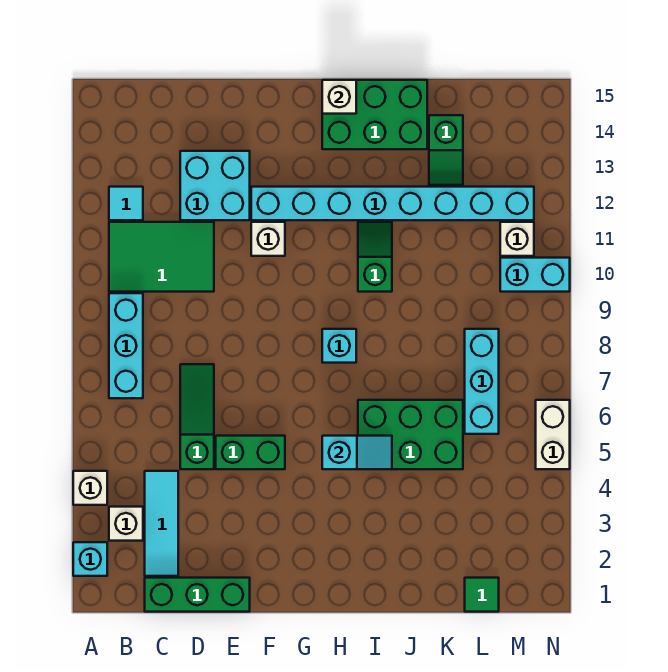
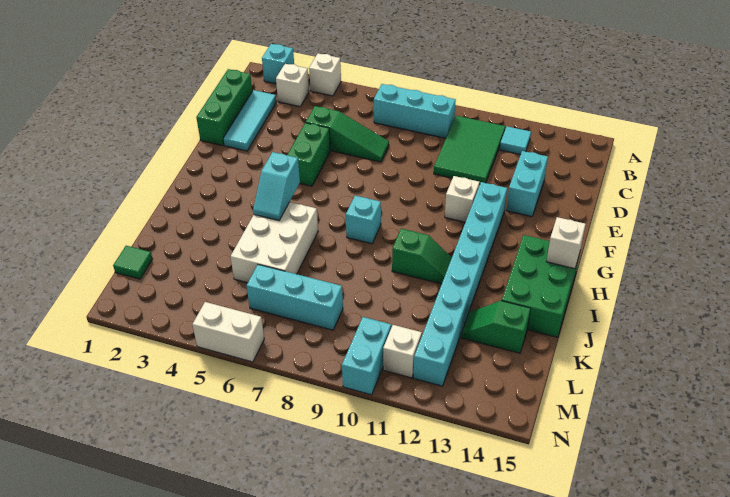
cyan tile C2:C4 level 1 -> cyan tile C2:E2 level 1
cyan brick D12:E13 level 1 -> cyan brick D13:E13 level 1
green brick I5:K6 level 1 -> white brick I5:K6 level 1

